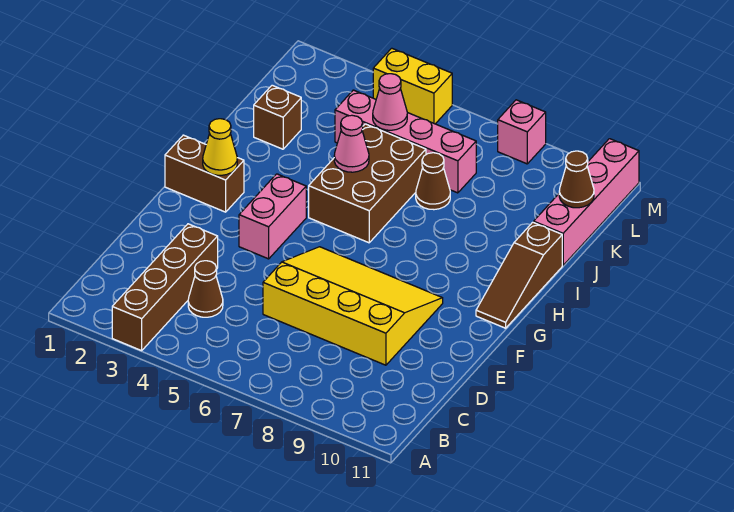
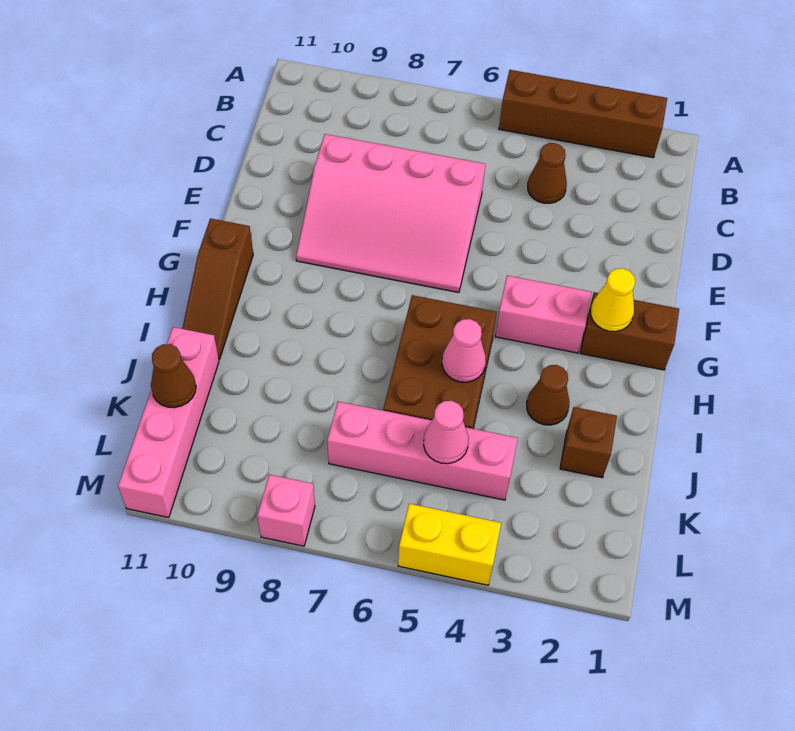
brown brick A3:D3 level 1 -> brown brick A2:A5 level 1
yellow slope D6:F9 level 1 top D -> pink slope D6:F9 level 1 top D
pink brick F4:G4 level 1 -> pink brick G3:G4 level 1
brown slope G11:I11 level 1 top I -> brown slope G11:I11 level 1 top G
brown cone J7 level 1 -> brown cone I3 level 1

